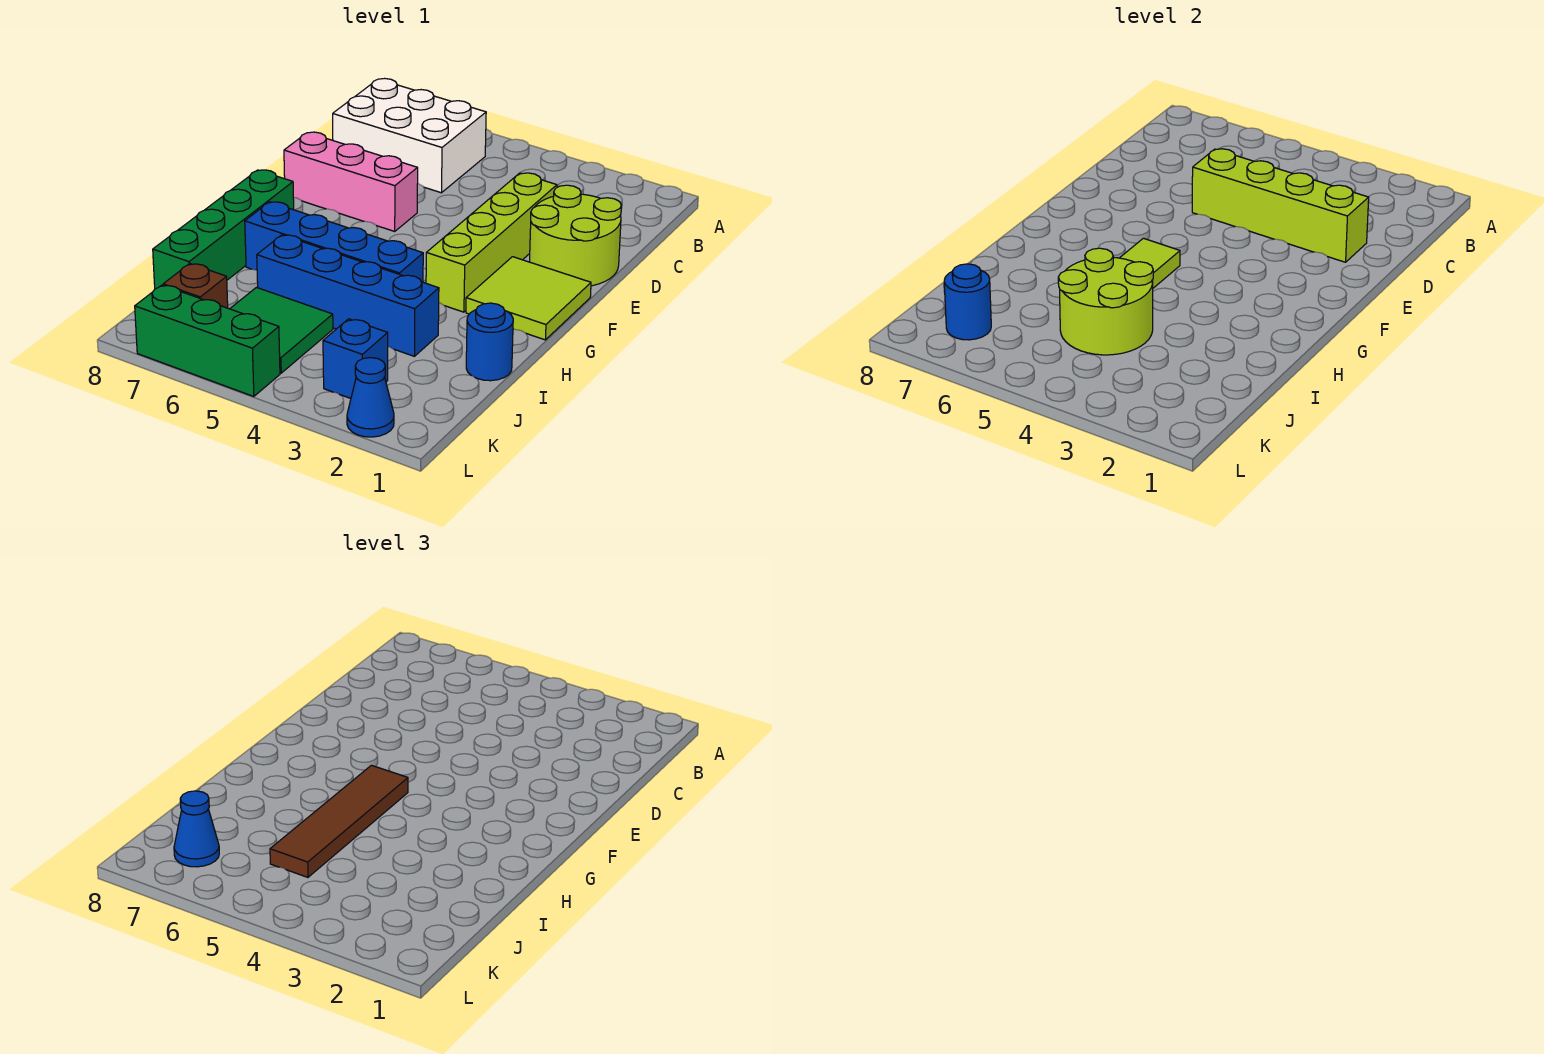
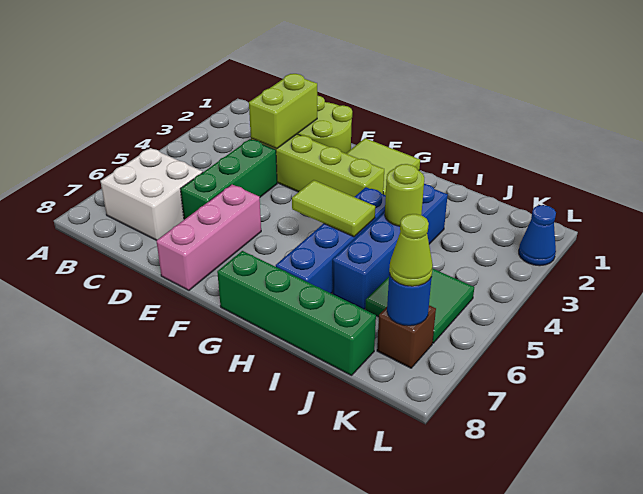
white brick B6:C8 level 1 -> white brick B6:C7 level 1
lime brick D2:D5 level 2 -> lime brick D2:D3 level 2
brown tile G5:J5 level 3 -> none
blue round brick I1 level 1 -> none
lime round brick I4:J5 level 2 -> lime round brick I4 level 2
blue brick K3 level 1 -> none
blue cone K7 level 3 -> lime cone K7 level 3
green brick L5:L7 level 1 -> green brick D4:D6 level 1

